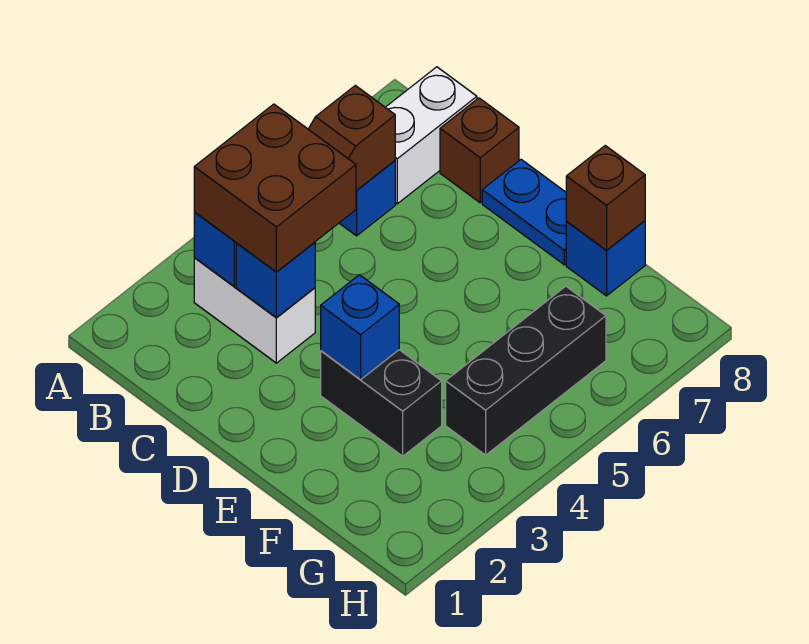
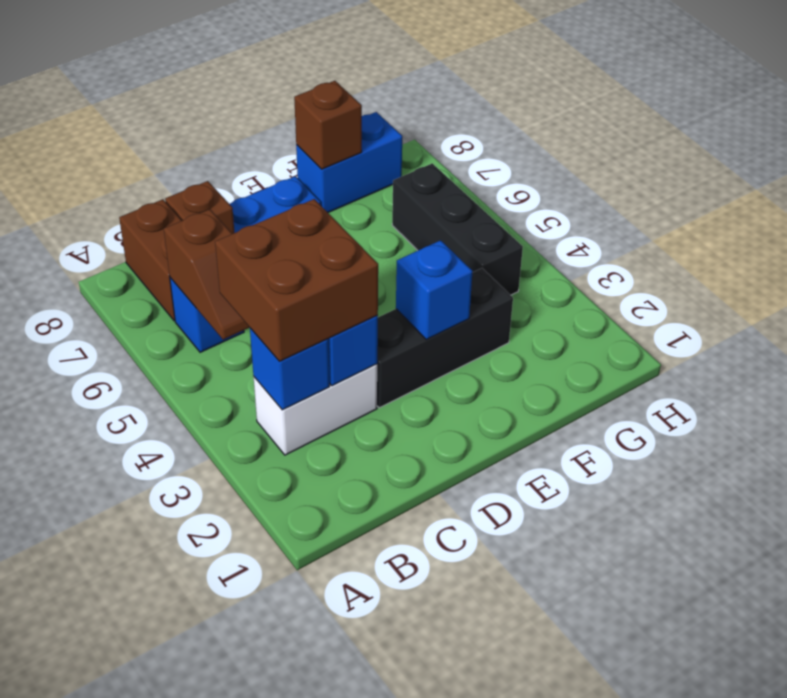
white brick B7:B8 level 1 -> brown brick B7:B8 level 1
black brick E3:F3 level 1 -> black brick D3:F3 level 1
blue brick F8 level 1 -> blue brick F8:G8 level 1

